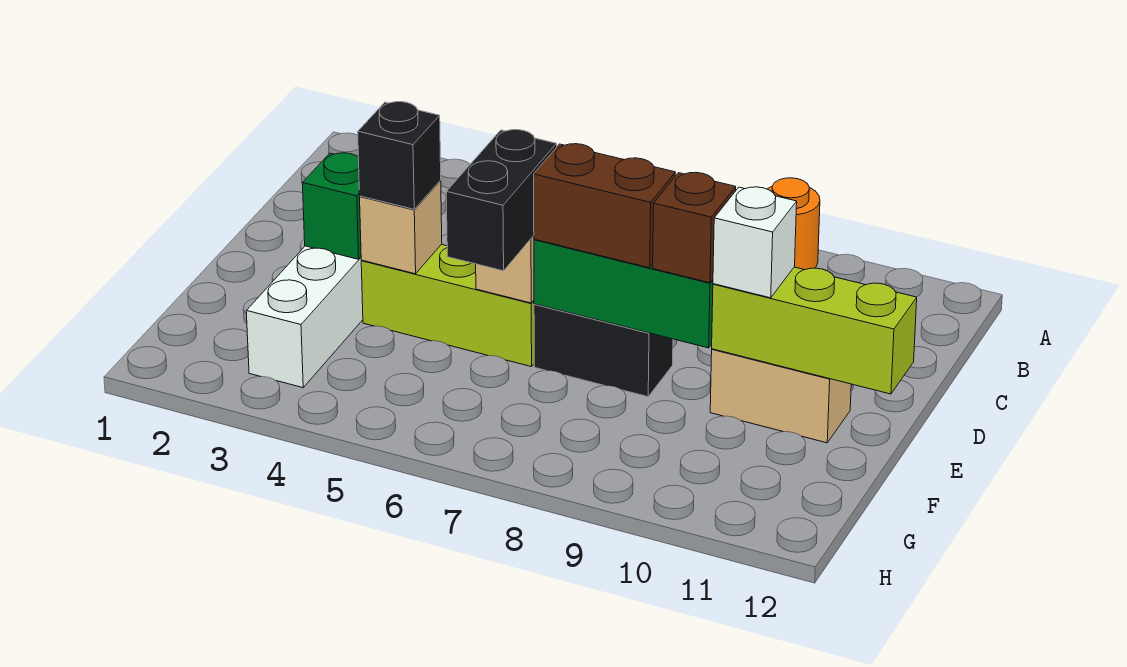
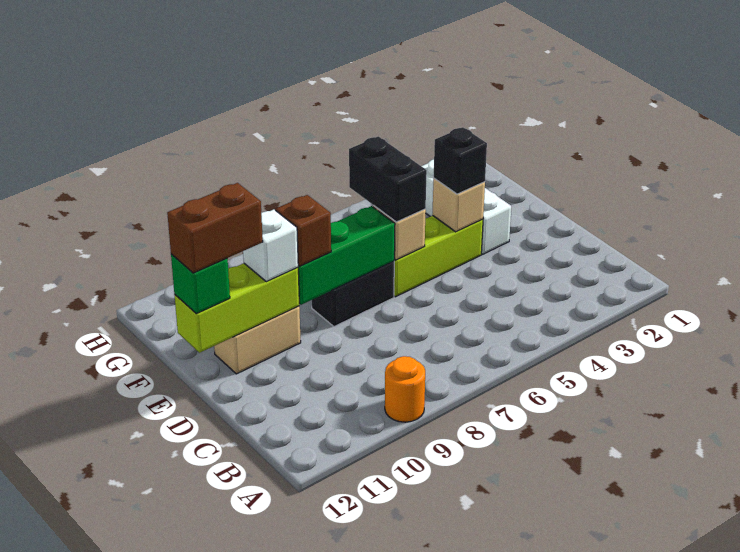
green brick E3 level 2 -> green brick E12 level 3
brown brick E7:E8 level 3 -> brown brick E11:E12 level 4

